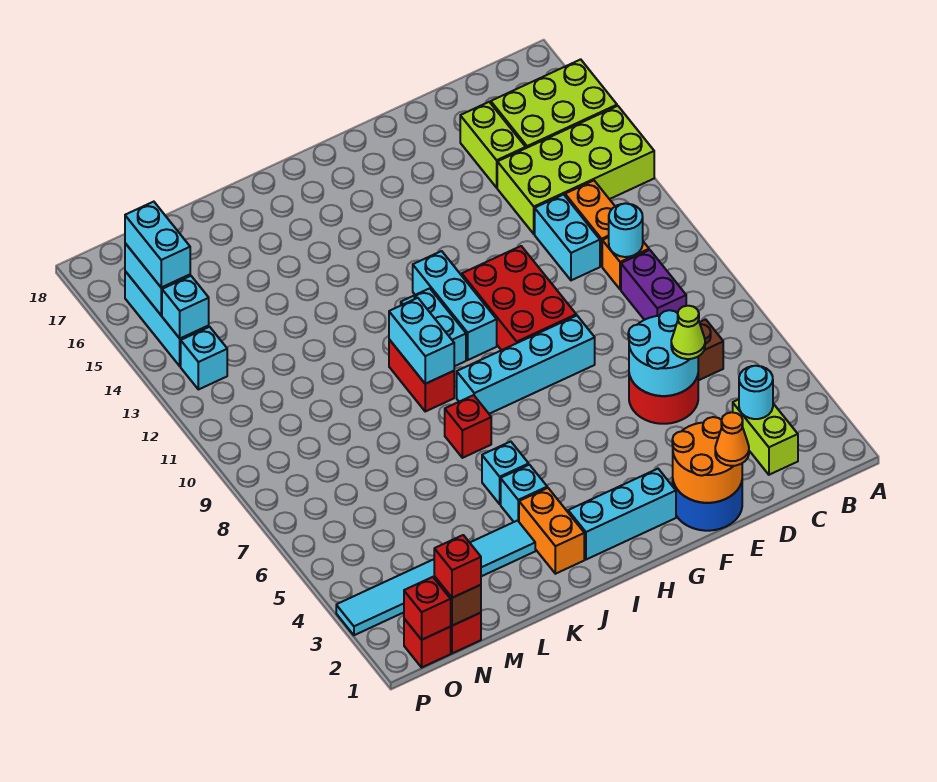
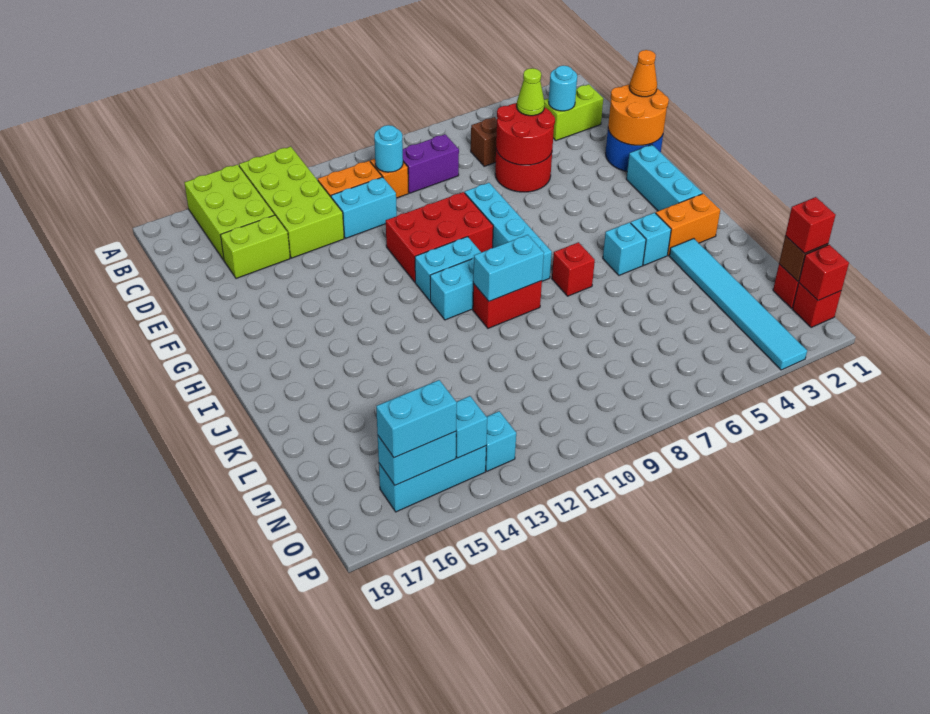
cyan round brick D5:E6 level 2 -> red round brick D5:E6 level 2
cyan brick H10:H12 level 1 -> cyan brick H10:H11 level 1

